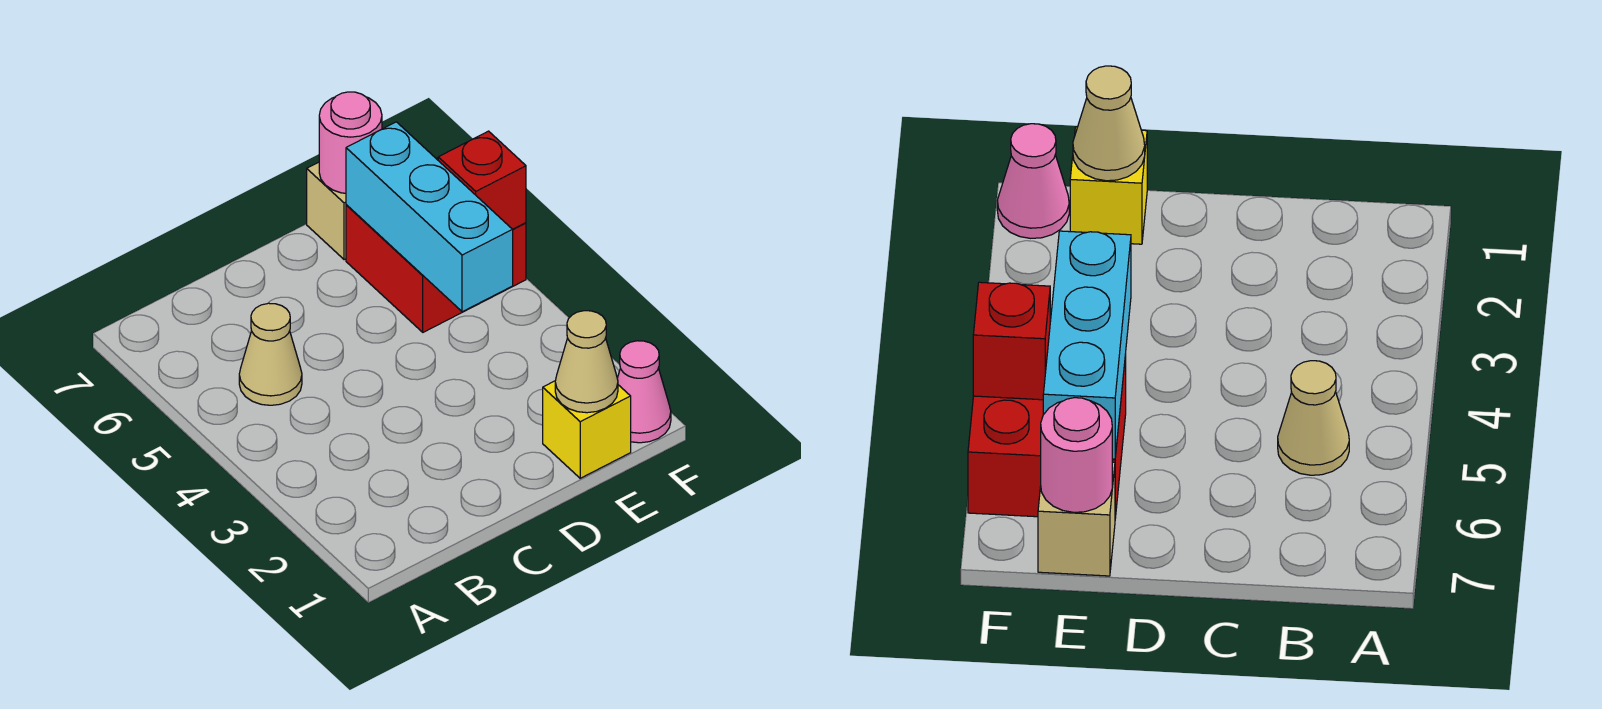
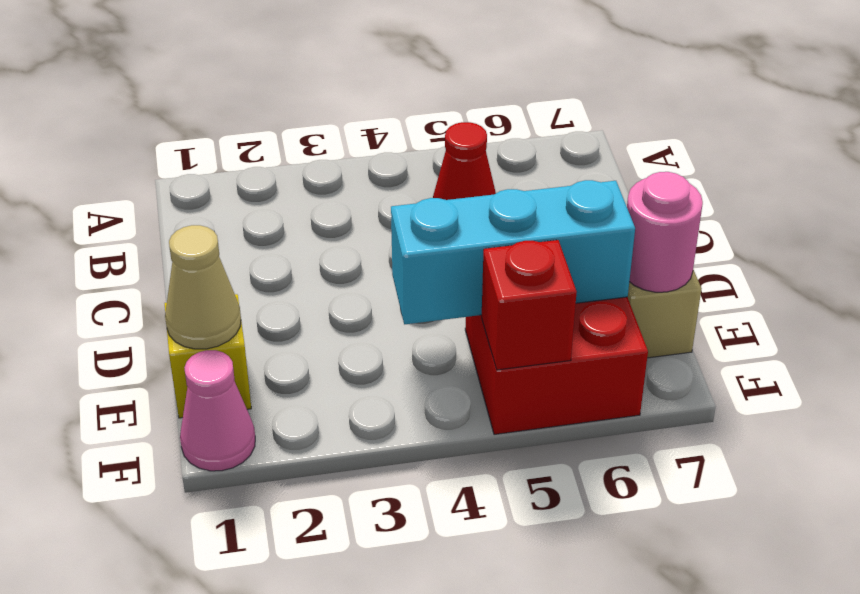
tan cone B5 level 1 -> red cone B5 level 1

